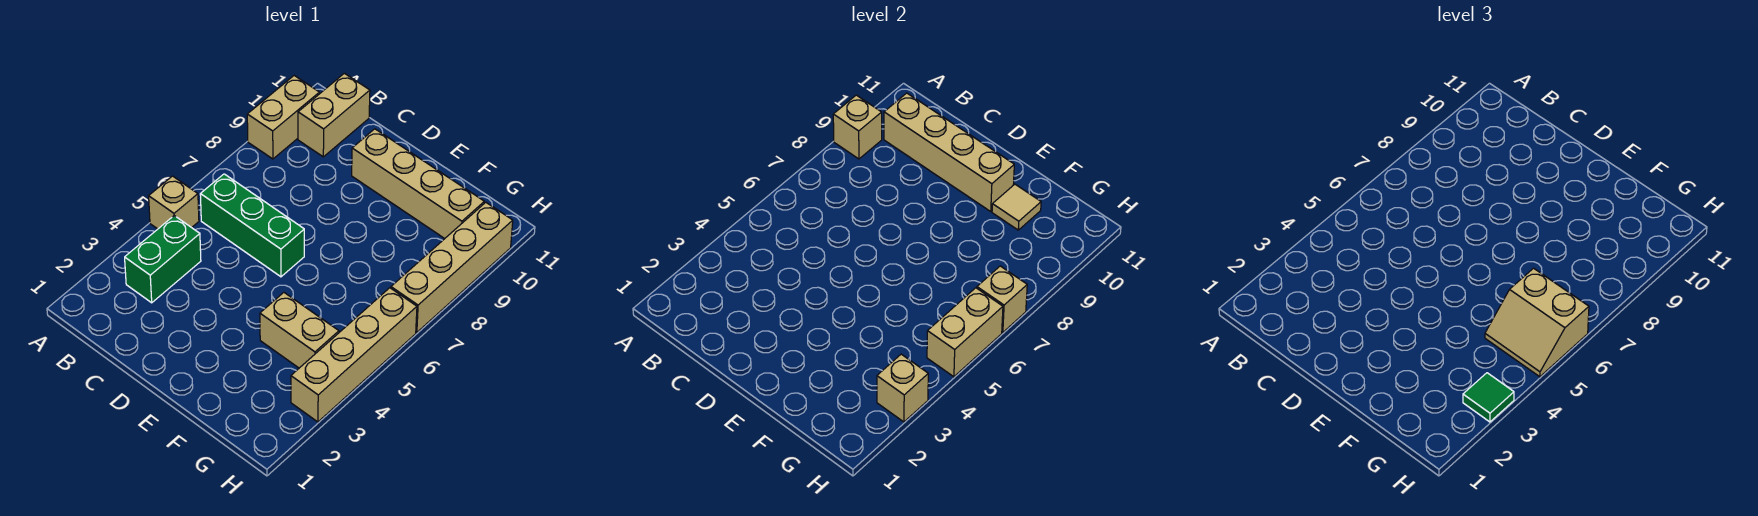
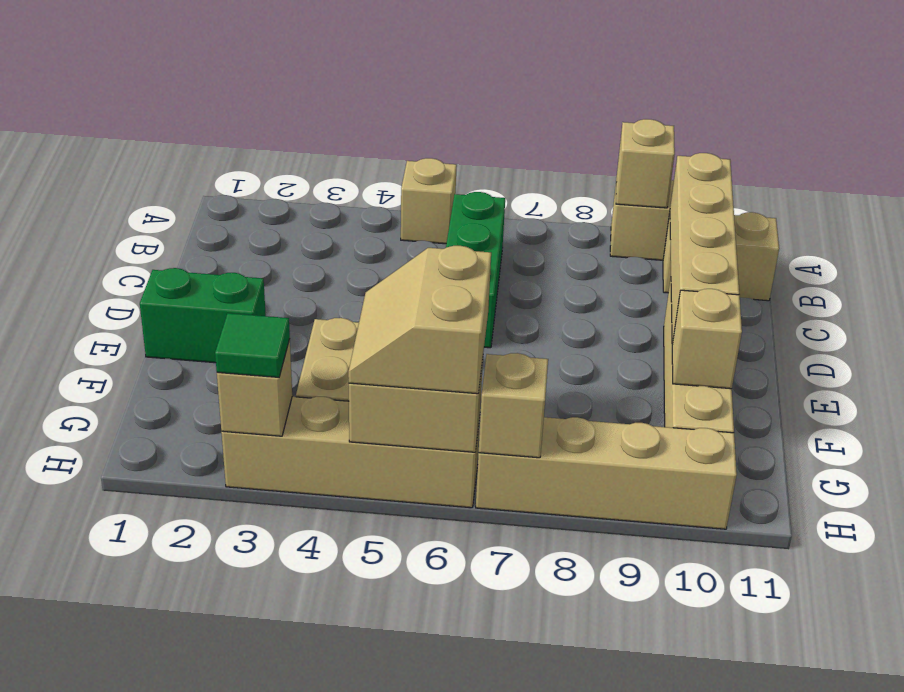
green brick B3:B4 level 1 -> green brick E1:E2 level 1
tan tile F10 level 2 -> tan brick F10 level 2

